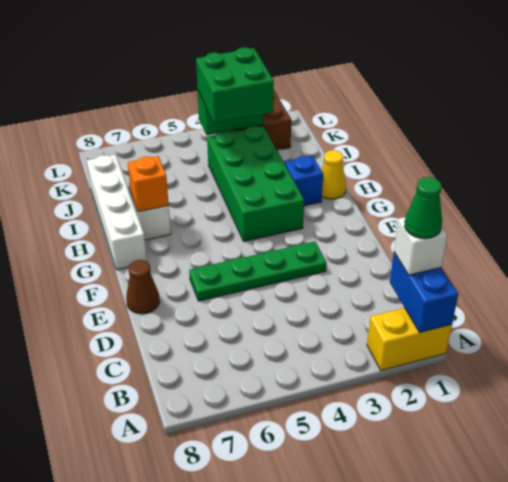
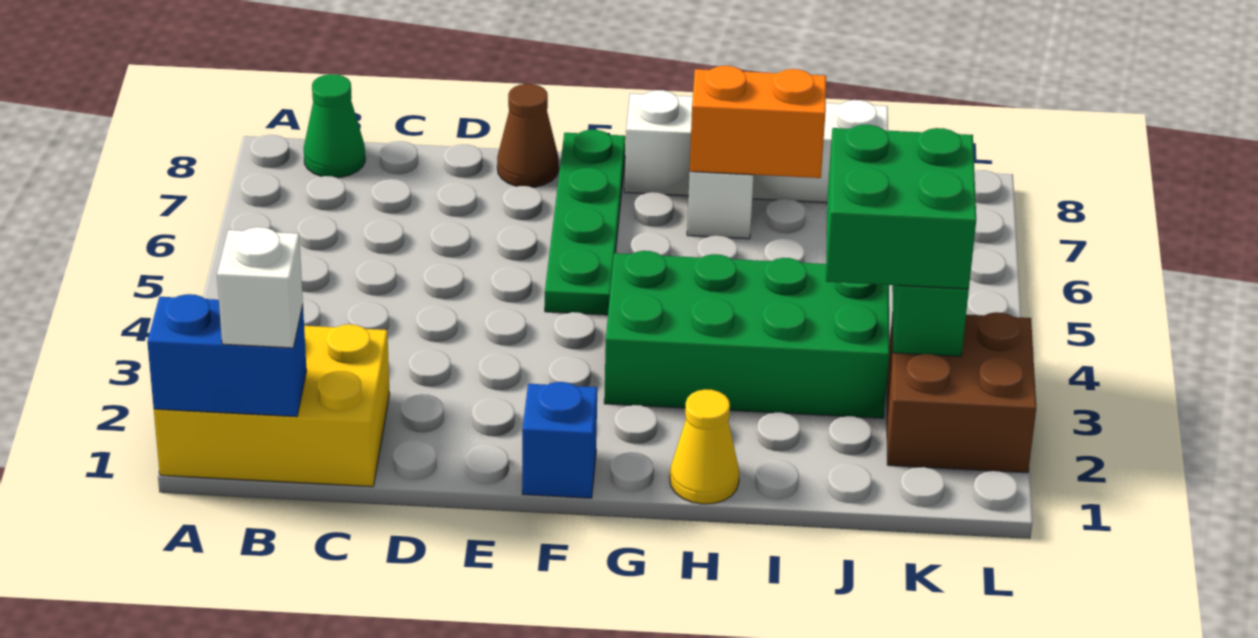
yellow brick A1:A2 level 1 -> yellow brick A1:C2 level 1
green cone B1 level 4 -> green cone B8 level 1
green plate E3:E6 level 1 -> green plate F5:F8 level 1
blue brick H2 level 1 -> blue brick F1 level 1
orange brick H7 level 2 -> orange brick H7:I7 level 2

